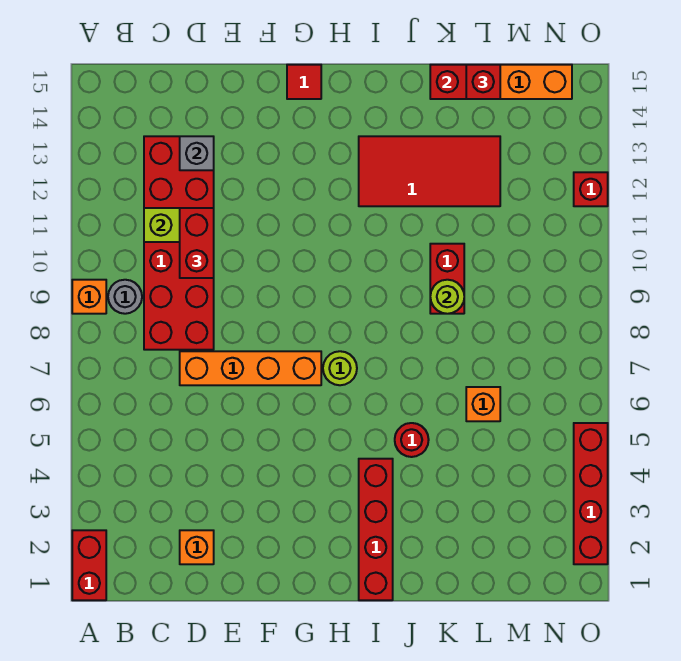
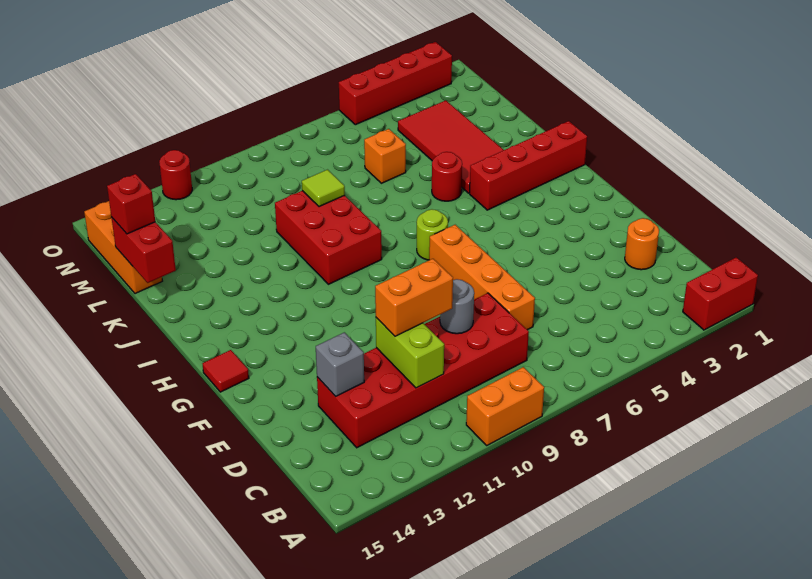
orange brick A9 level 1 -> orange brick A9:A10 level 1
grey round brick B9 level 1 -> grey round brick D9 level 2
orange brick D2 level 1 -> orange round brick D2 level 1
red brick D10:D11 level 3 -> orange brick D10:D11 level 3
red tile I12:L13 level 1 -> red tile J3:M4 level 1
red brick K9:K10 level 1 -> red brick I9:K10 level 1
lime round brick K9 level 2 -> lime tile K9 level 2
red brick O12 level 1 -> red round brick O12 level 1

